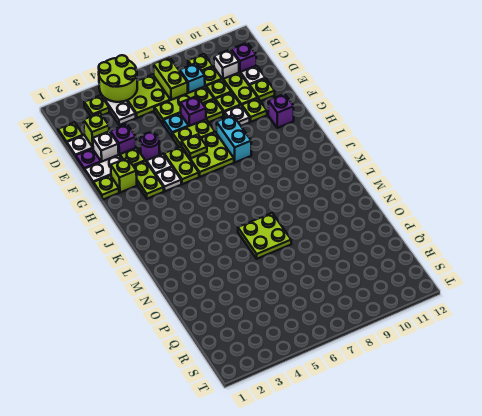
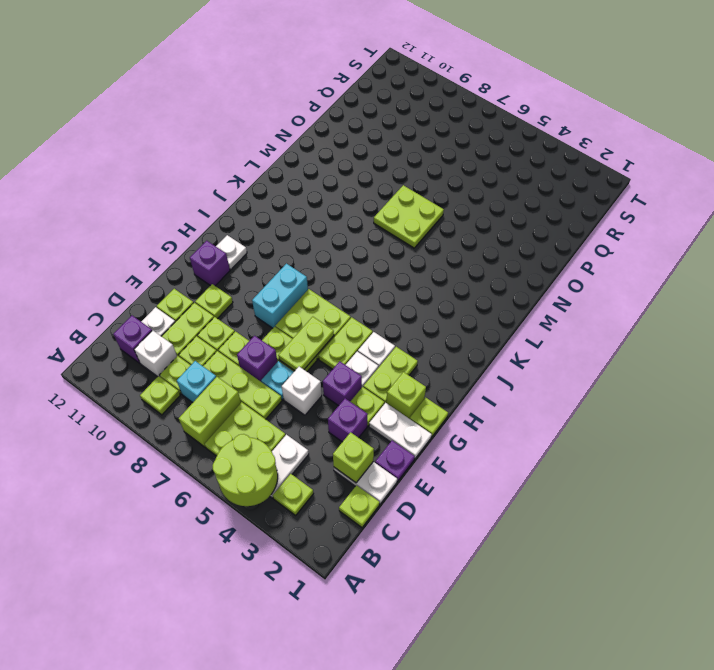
white brick E2 level 1 -> white brick E5 level 1
purple round brick F4 level 1 -> purple brick F4 level 1
white plate F9 level 1 -> white plate H11 level 1
lime plate G6 level 2 -> lime plate F6:G6 level 2

